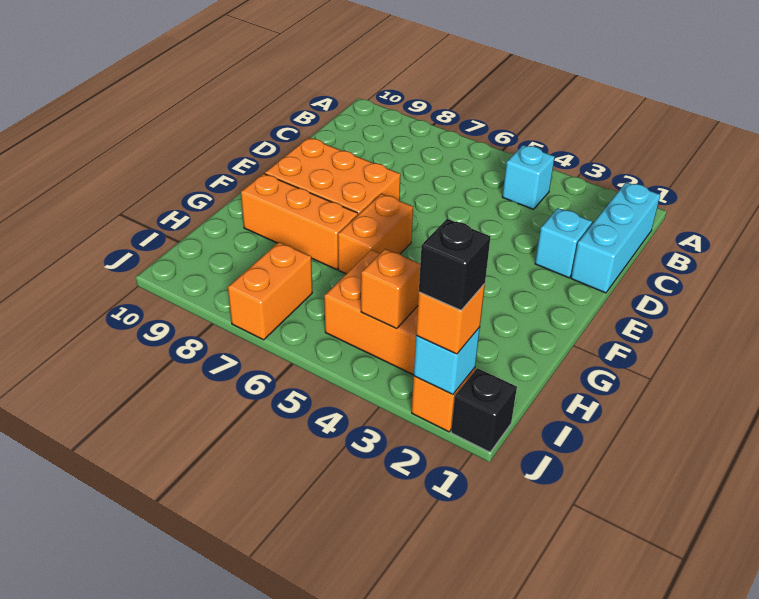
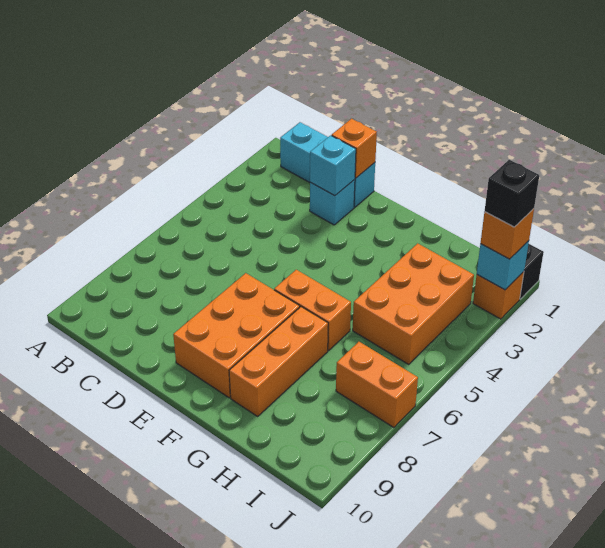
cyan brick B4 level 1 -> cyan brick D2 level 2
orange brick I4 level 2 -> orange brick D1 level 2

